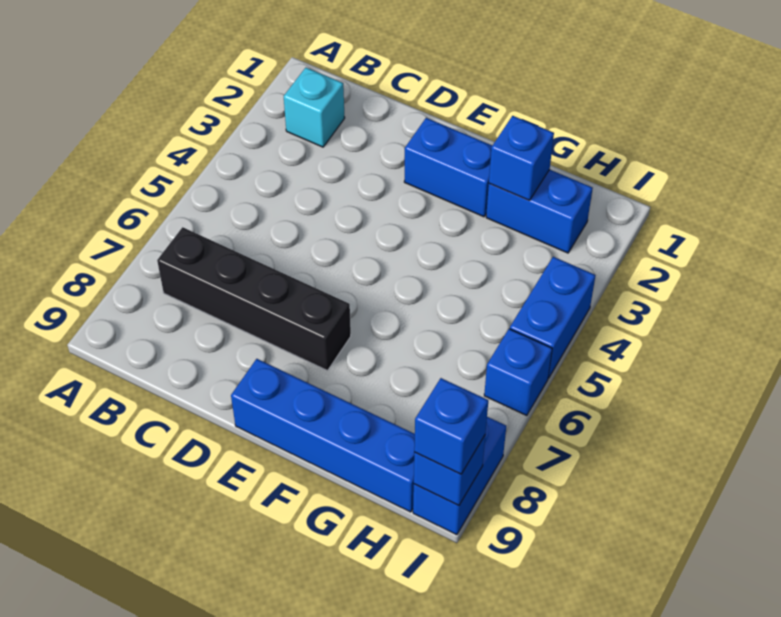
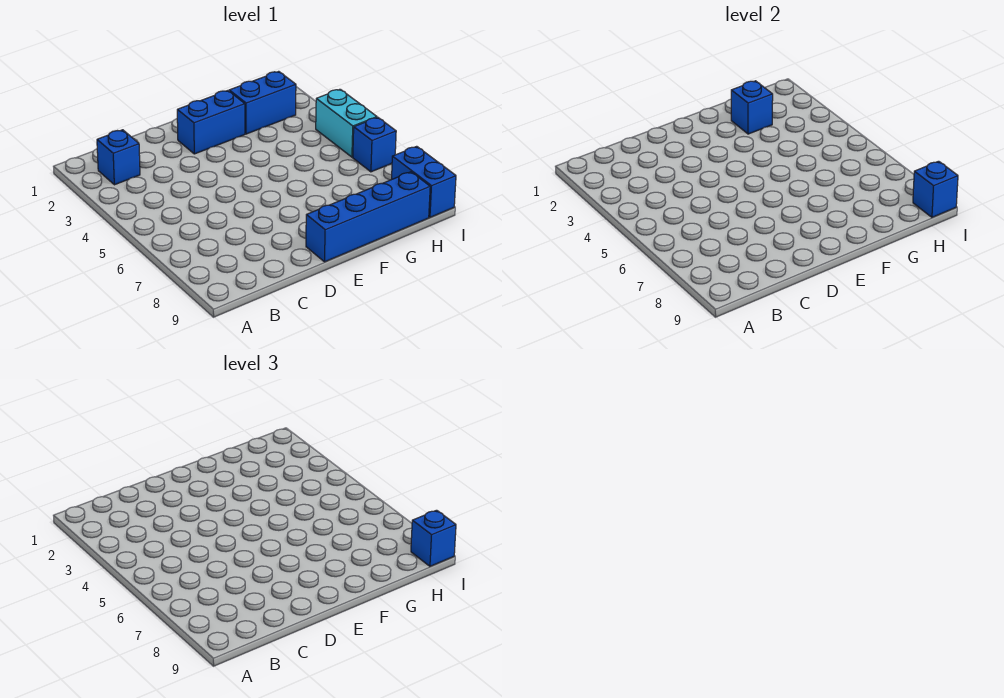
cyan brick B2 level 1 -> blue brick B2 level 1
black brick B7:E7 level 1 -> none
blue brick I4:I5 level 1 -> cyan brick I4:I5 level 1

